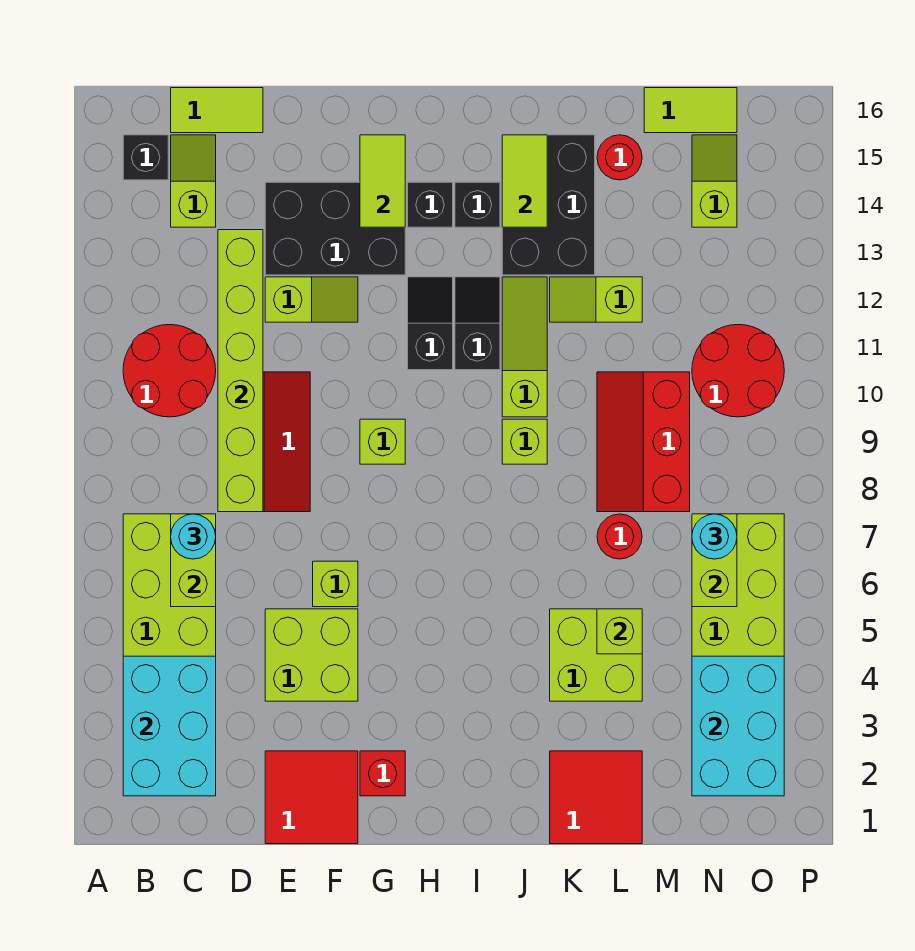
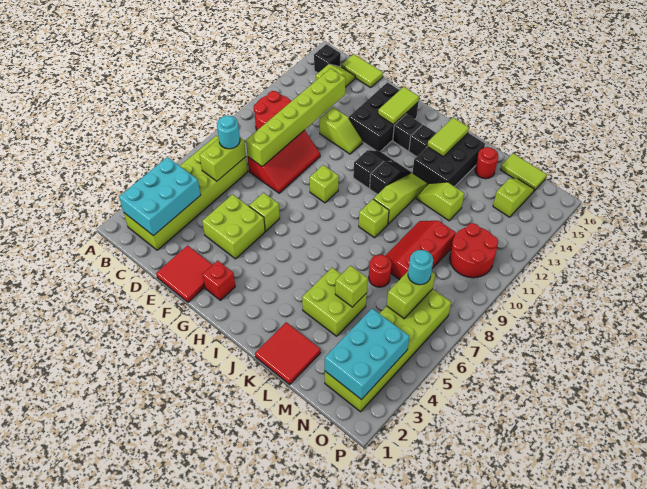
black brick E13:G14 level 1 -> black brick F13:G15 level 1

